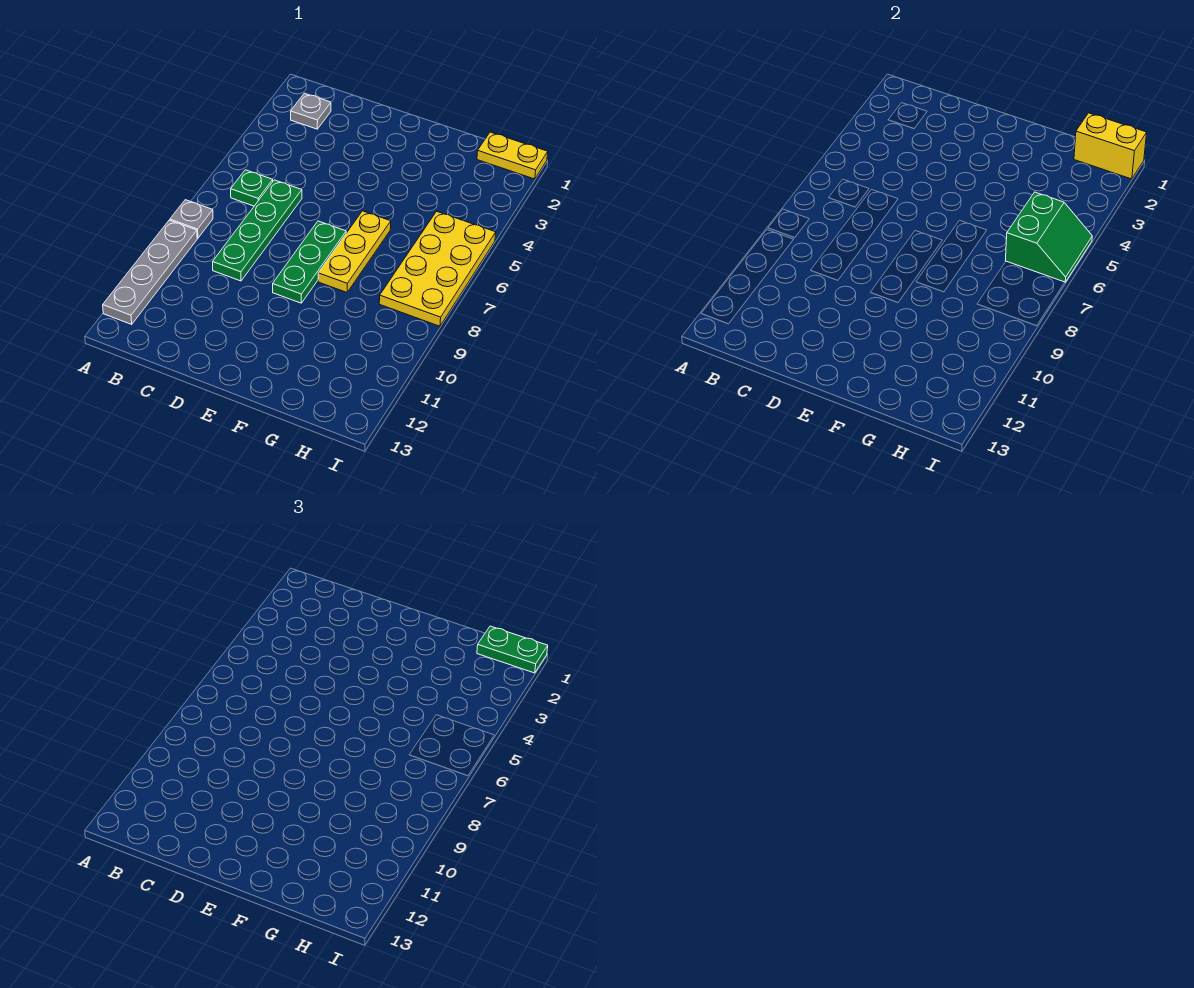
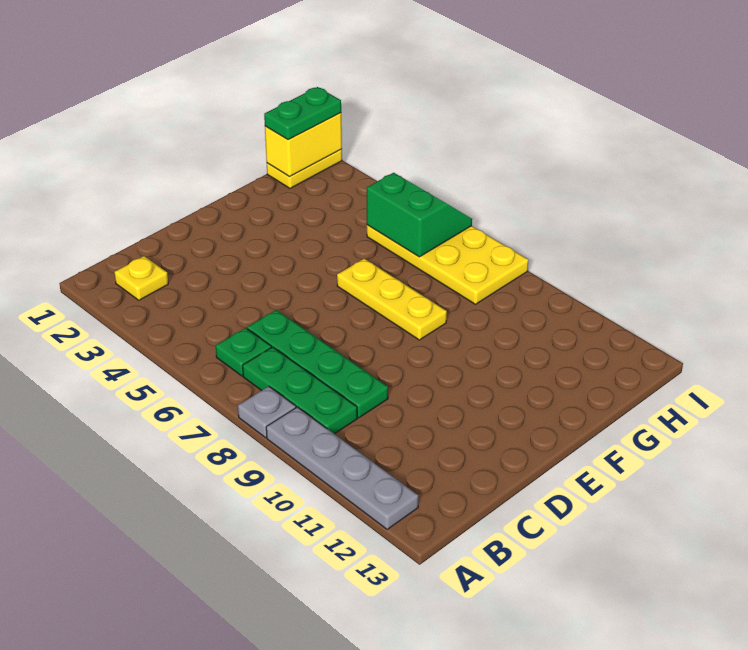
grey plate B2 level 1 -> yellow plate B2 level 1
green plate E7:E9 level 1 -> green plate B7:B9 level 1

